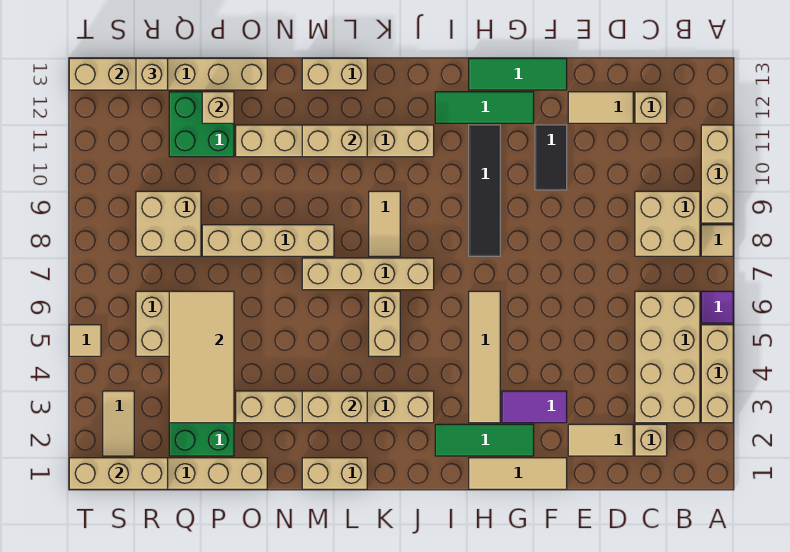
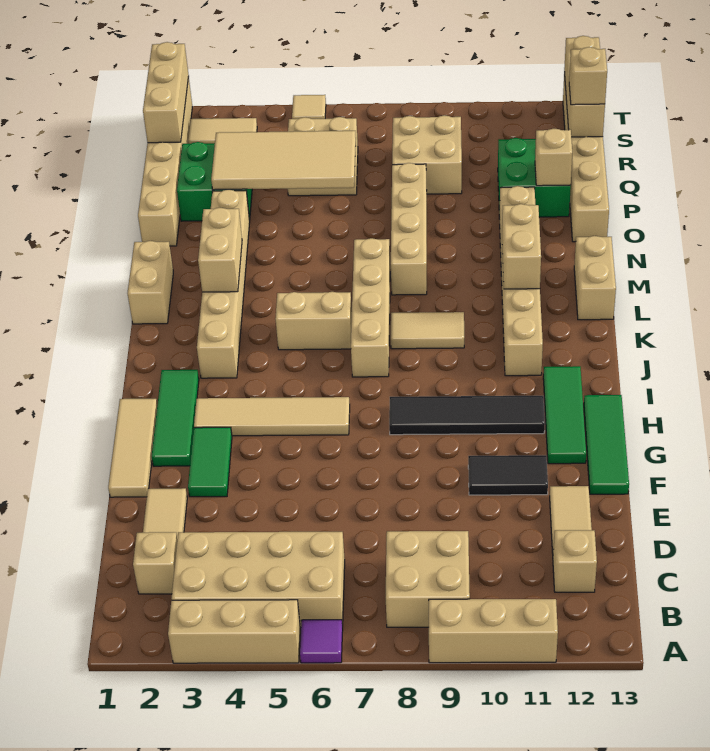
tan tile A8 level 1 -> none
purple tile F3:G3 level 1 -> green tile F3:G3 level 1

